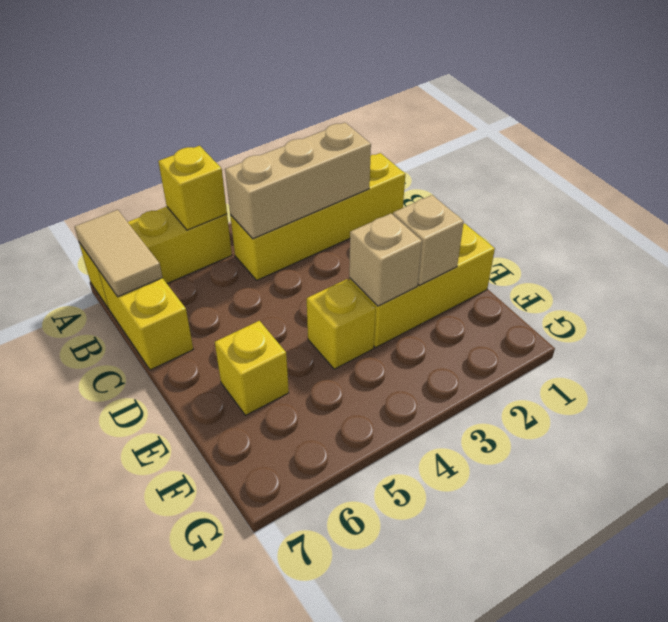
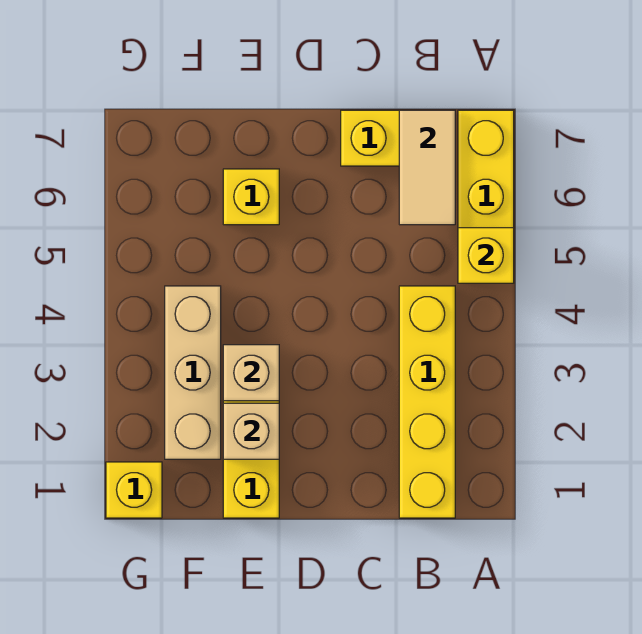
tan tile A7:B7 level 2 -> tan tile B6:B7 level 2
tan brick B2:B4 level 2 -> tan brick F2:F4 level 1
yellow brick E4 level 1 -> yellow brick G1 level 1

